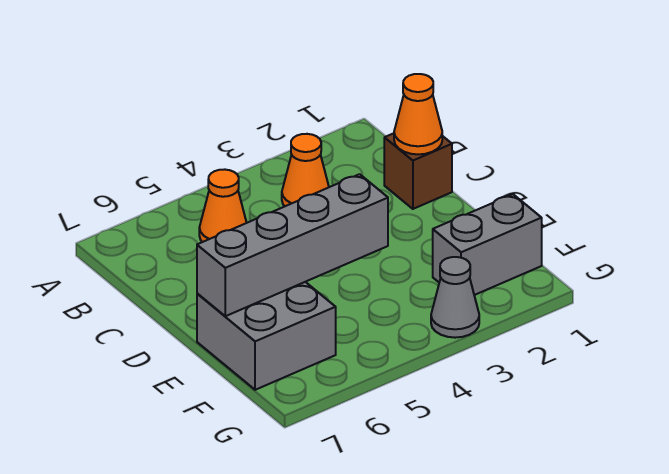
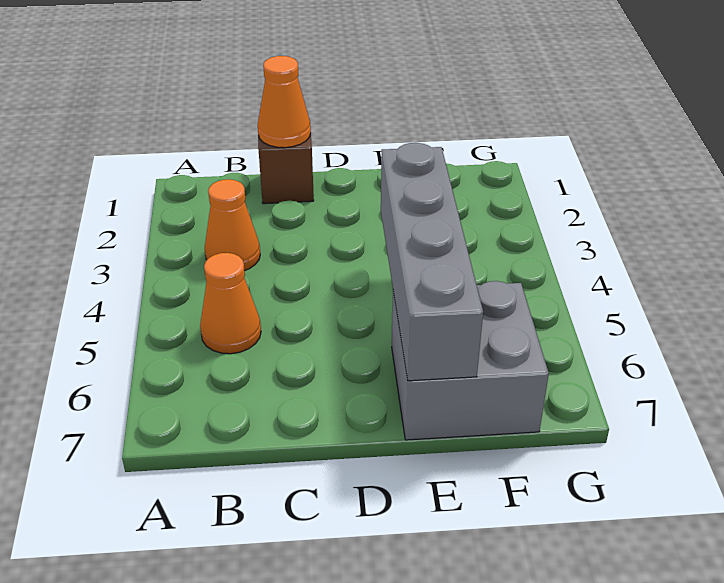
grey brick F1:F2 level 1 -> none
grey cone G3 level 1 -> none

